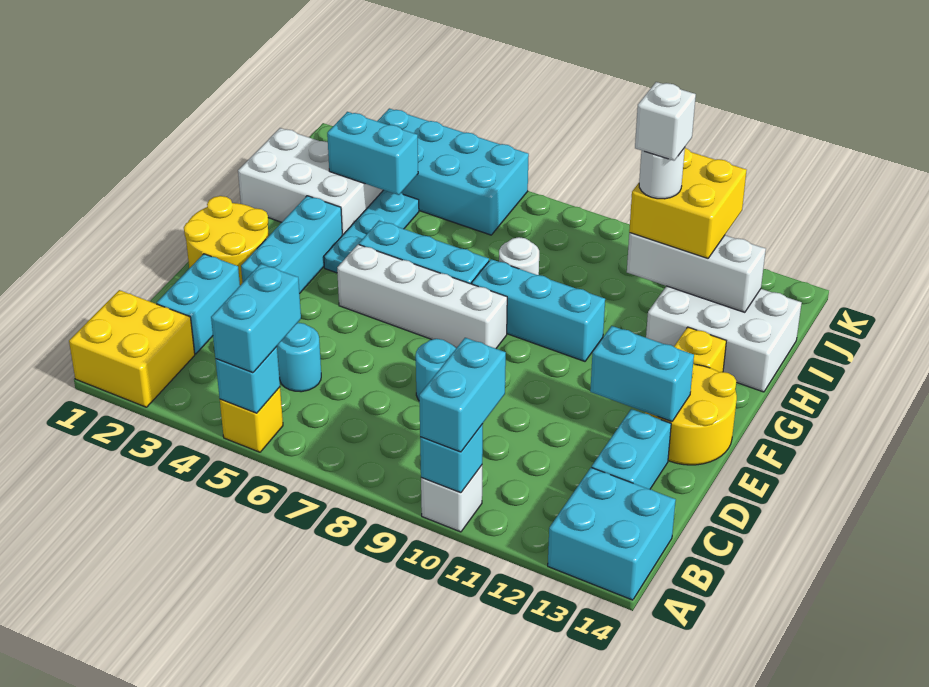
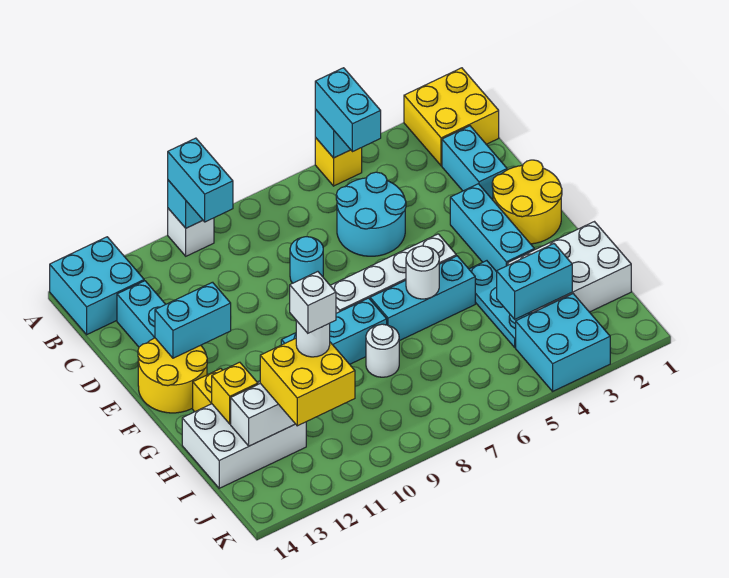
cyan round brick C5 level 1 -> cyan round brick C5:D6 level 1
none -> white round brick G6 level 2
none -> yellow brick H13 level 2
cyan brick J3:K6 level 1 -> cyan brick J3:K4 level 1

